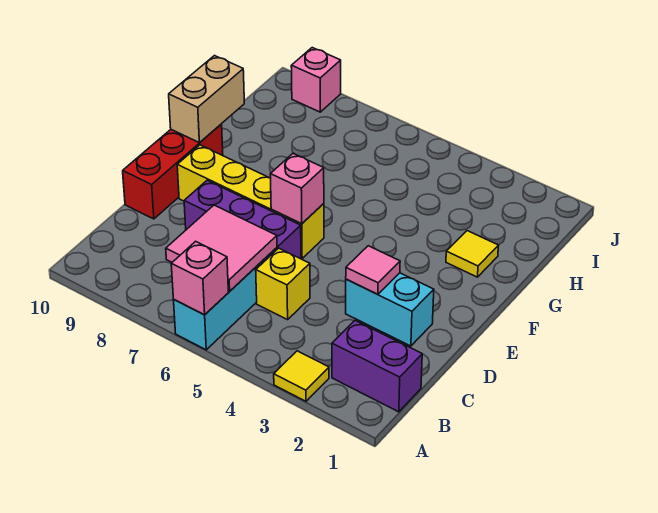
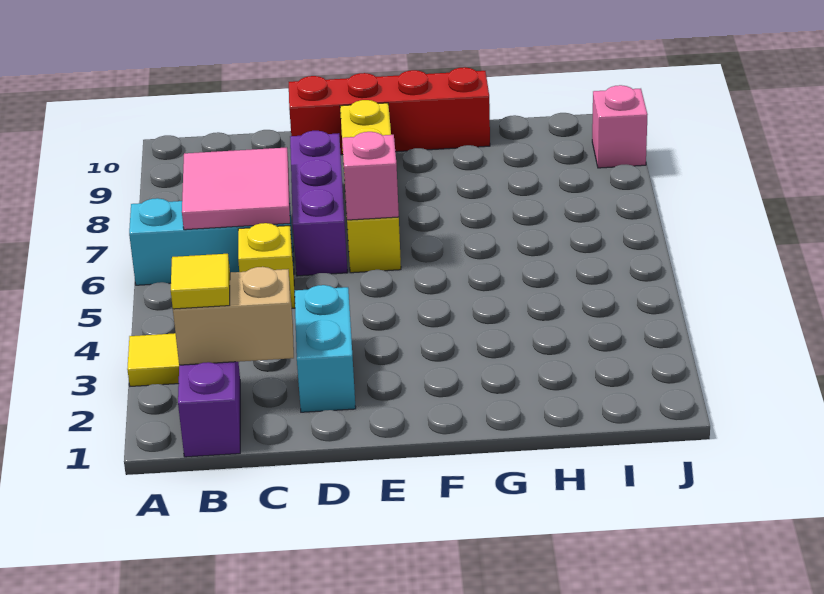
pink brick A6 level 2 -> none
pink tile D3 level 2 -> none
red brick D10:F10 level 1 -> red brick D10:G10 level 1
tan brick F10:G10 level 2 -> tan brick B2:C2 level 2
yellow tile G2 level 1 -> yellow tile B2 level 3

